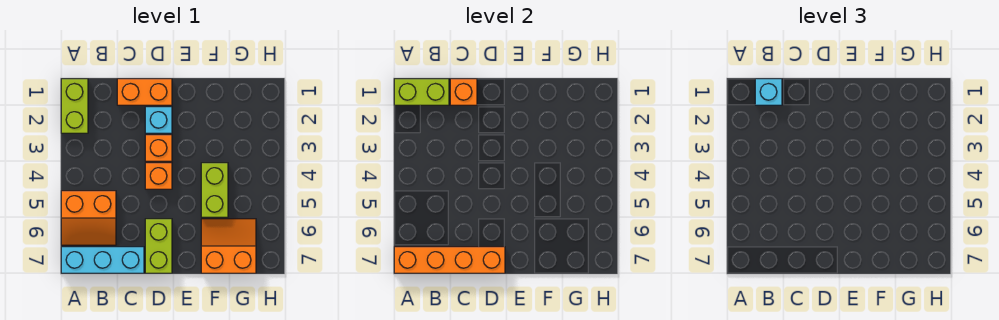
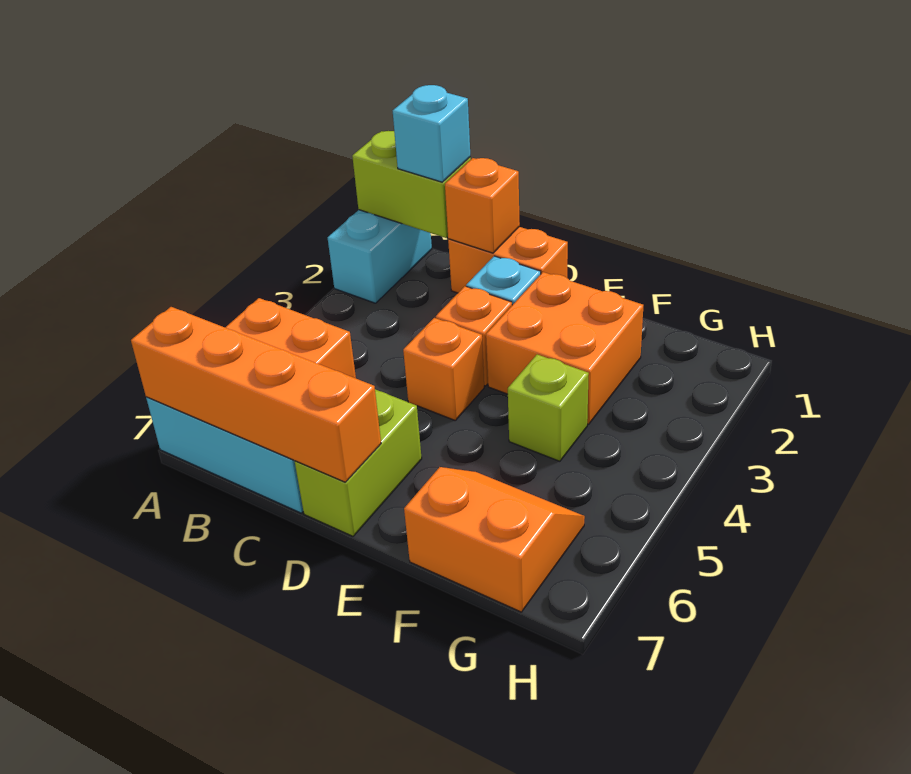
lime brick A1:A2 level 1 -> cyan brick A1:A2 level 1
none -> orange brick E2:F3 level 1
lime brick F4:F5 level 1 -> lime brick F4 level 1

